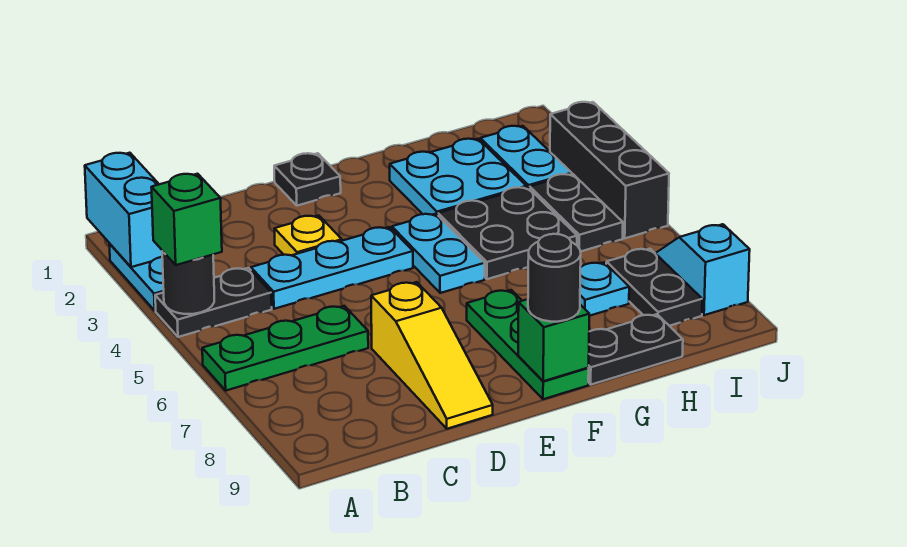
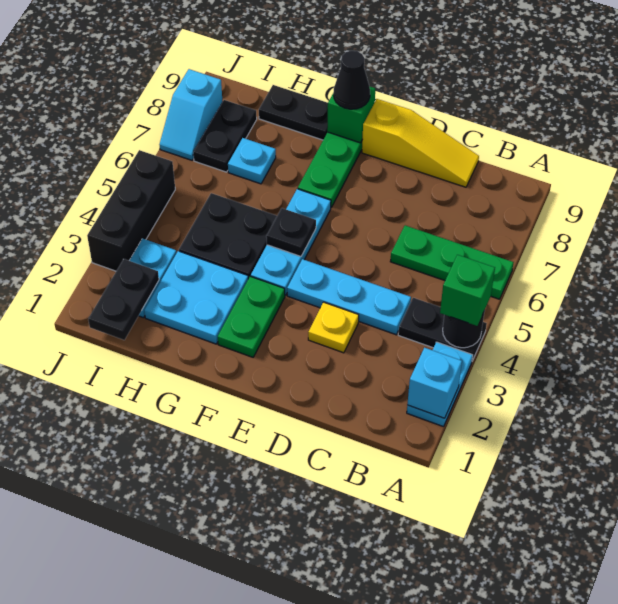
cyan brick A1:A2 level 2 -> cyan brick A2 level 2
yellow slope D7:D9 level 1 top 7 -> yellow slope C9:E9 level 1 top E
black plate E1 level 1 -> black plate F5 level 2
none -> green plate F2:F3 level 1
cyan plate F4:F5 level 1 -> cyan plate F4:F6 level 1
black round brick F9 level 3 -> black cone F9 level 3
black plate I4:I5 level 1 -> black plate I1:I2 level 2

